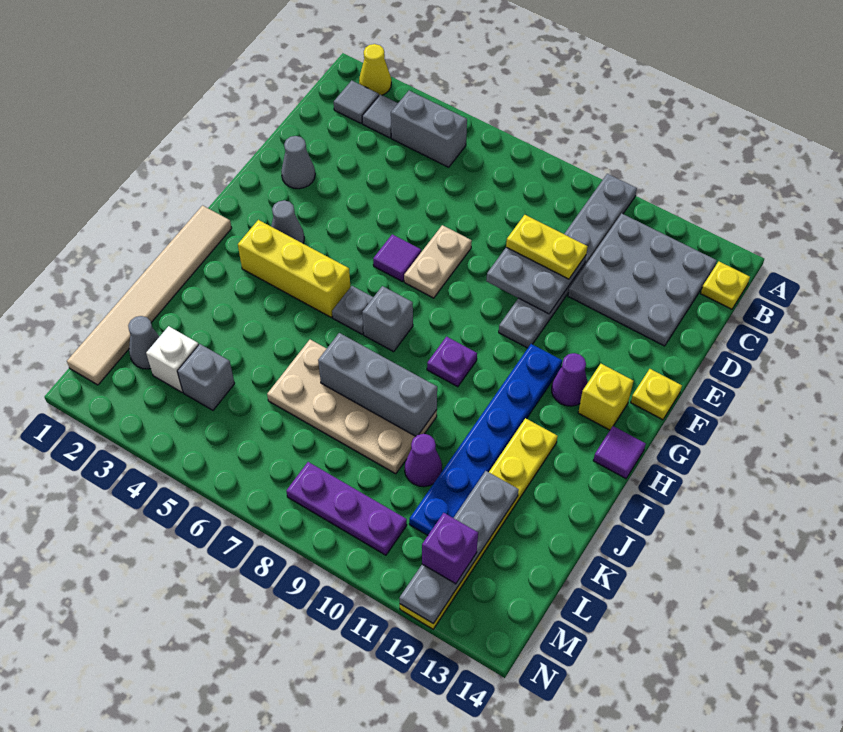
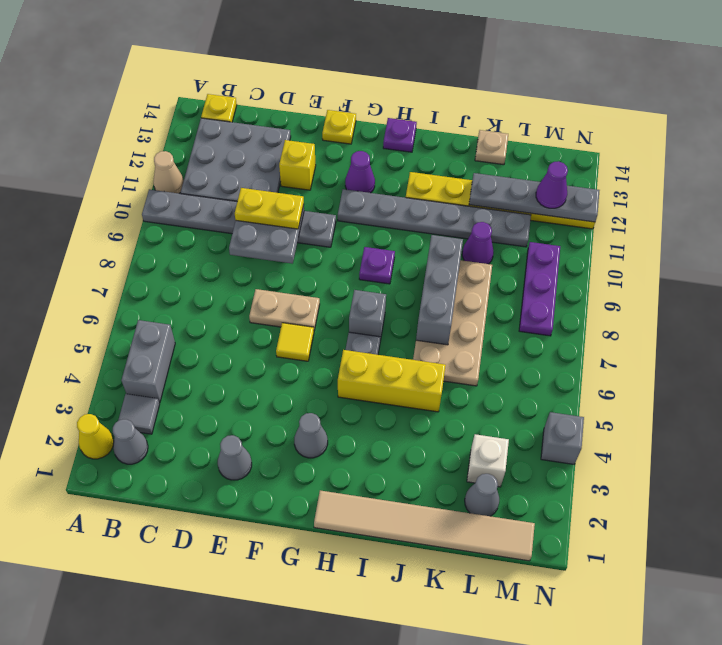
none -> tan cone A11 level 1
grey tile B2 level 1 -> grey cone B2 level 1
yellow plate D9:D10 level 3 -> yellow plate D10:E10 level 3
purple tile F6 level 1 -> yellow tile F6 level 1
blue plate G11:L11 level 1 -> grey plate G11:L11 level 1
yellow brick G13 level 1 -> yellow brick E12 level 1
yellow brick H3:H5 level 1 -> yellow brick H5:J5 level 1
purple tile H14 level 1 -> purple plate H14 level 1
none -> tan plate K14 level 1
grey brick L4 level 1 -> grey brick N4 level 1
purple brick M12 level 3 -> purple cone M12 level 3

